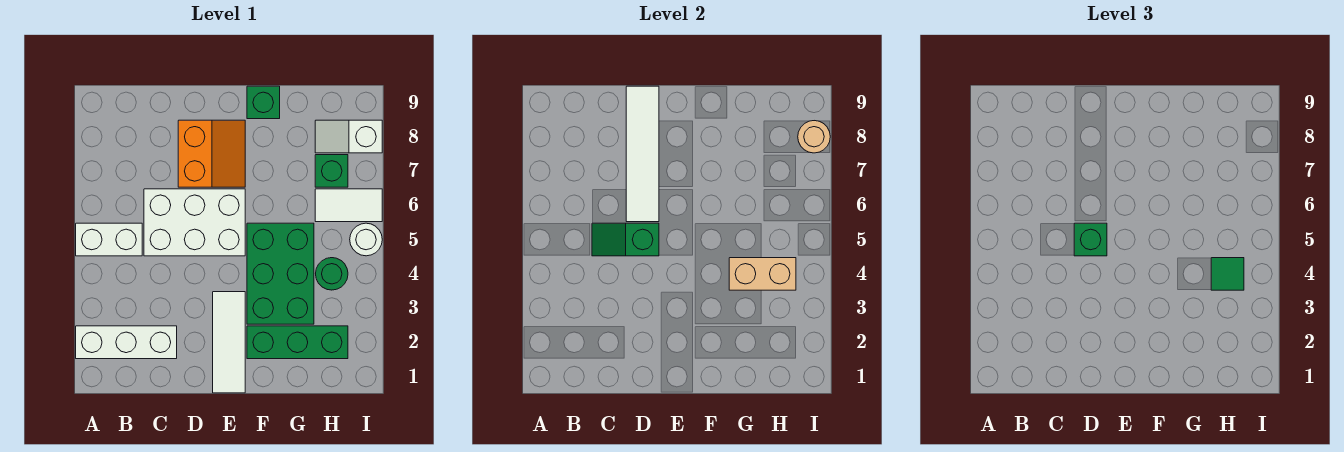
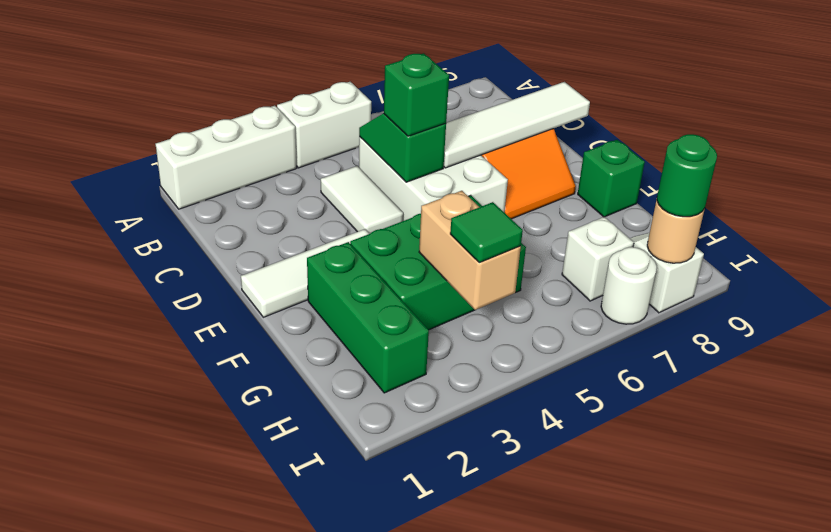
white brick A2:C2 level 1 -> white brick A1:A3 level 1
white brick A5:B5 level 1 -> white brick A4:A5 level 1
green round brick H4 level 1 -> green round brick I8 level 3
white tile H6:I6 level 1 -> white tile C4:D4 level 1
green brick H7 level 1 -> white brick H7 level 1
white round brick I5 level 1 -> white round brick I7 level 1

